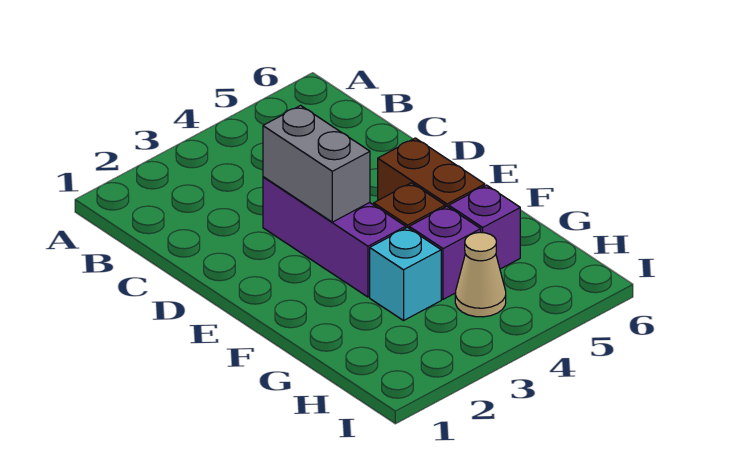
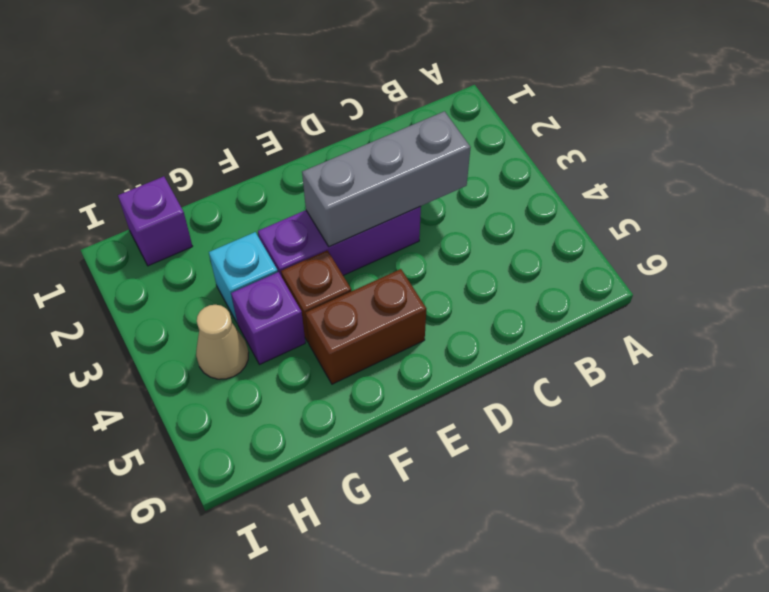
grey brick D3:E3 level 2 -> grey brick C3:E3 level 2
purple brick G5 level 1 -> purple brick H1 level 1

